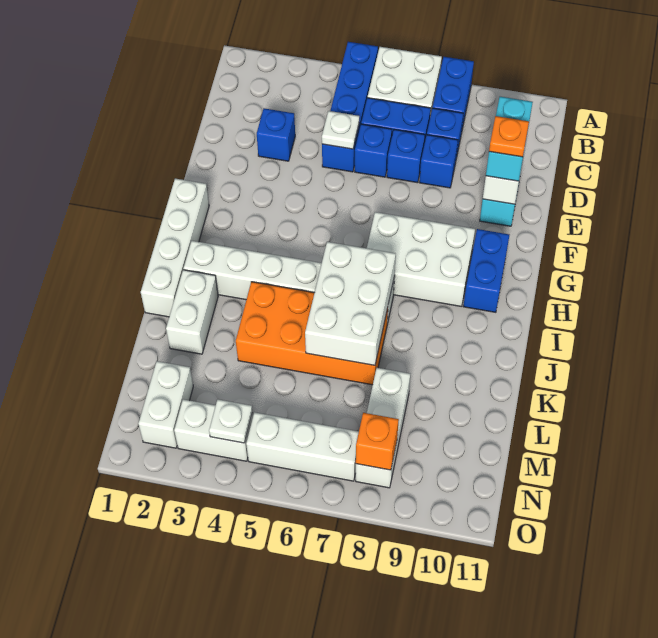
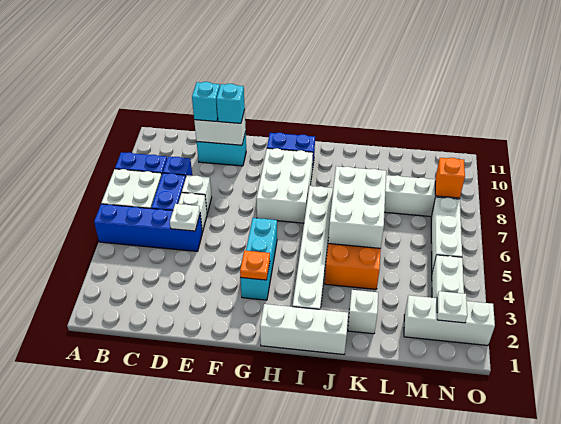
blue brick D3 level 1 -> none
blue brick D6 level 1 -> white brick D6 level 1
blue brick D7 level 1 -> white brick D7 level 1
blue brick D8 level 1 -> none
orange plate E10 level 4 -> orange plate G3 level 2
white brick G1:J1 level 1 -> white brick H1:J1 level 1
none -> cyan brick G3:G5 level 1
white brick I6:K7 level 2 -> white brick J5:K7 level 2
white brick J2:K2 level 1 -> white brick K2 level 1
white brick M2:N2 level 1 -> white brick M2:O2 level 1
white plate N4 level 2 -> white plate N2 level 2

